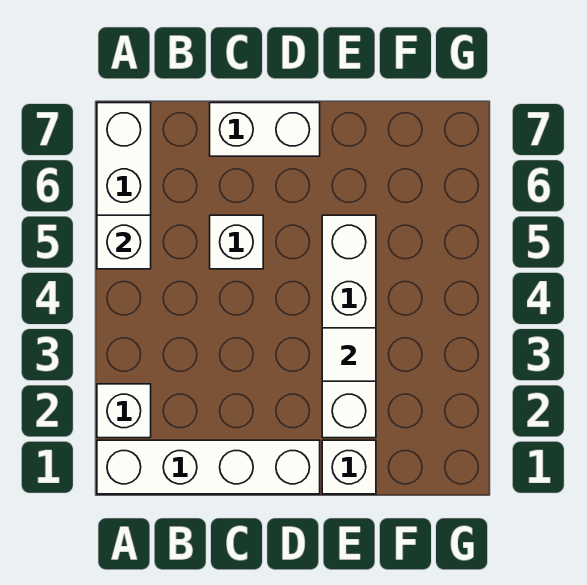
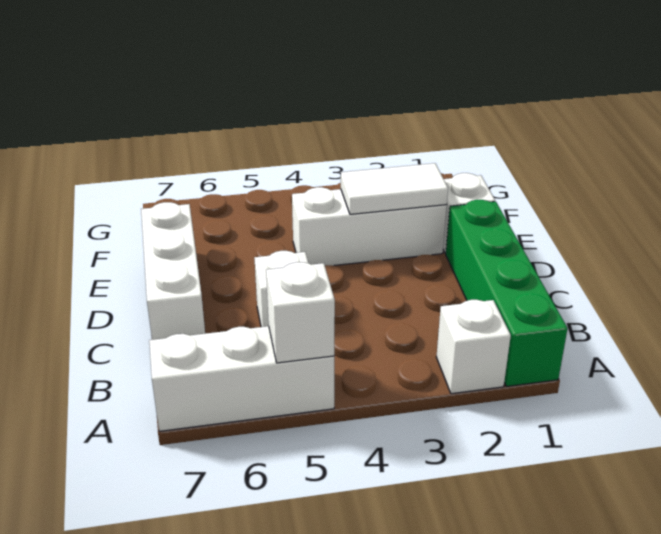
white brick A1:D1 level 1 -> green brick A1:D1 level 1
white brick C7:D7 level 1 -> white brick C7:E7 level 1
white brick E2:E5 level 1 -> white brick E2:E4 level 1
white tile E3 level 2 -> white tile E2:E3 level 2

